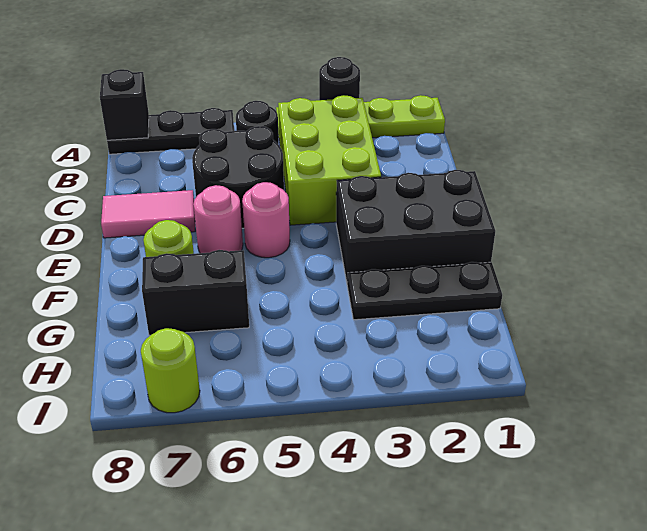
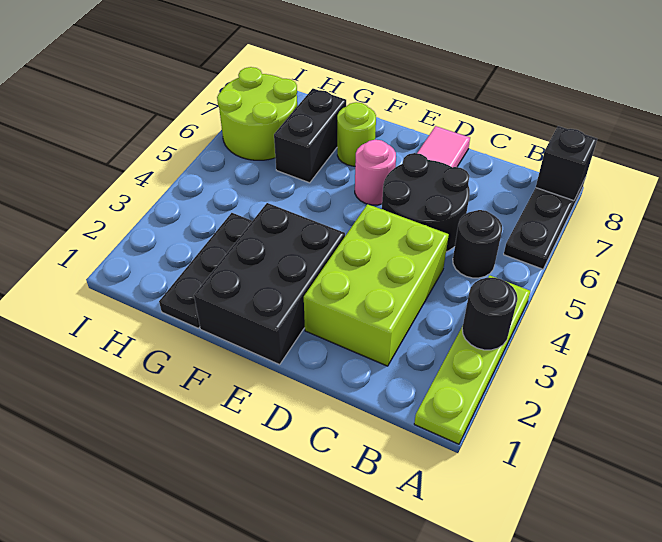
lime brick B3:D4 level 1 -> lime brick C2:D4 level 1
pink round brick E5 level 1 -> none
lime round brick I7 level 1 -> lime round brick H6:I7 level 1

